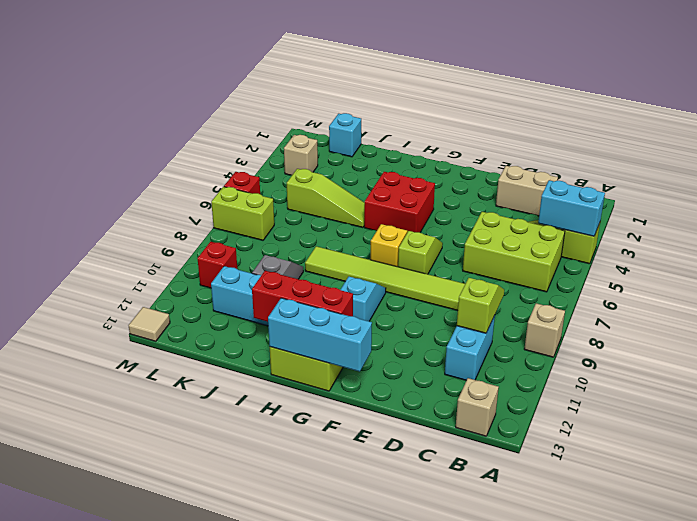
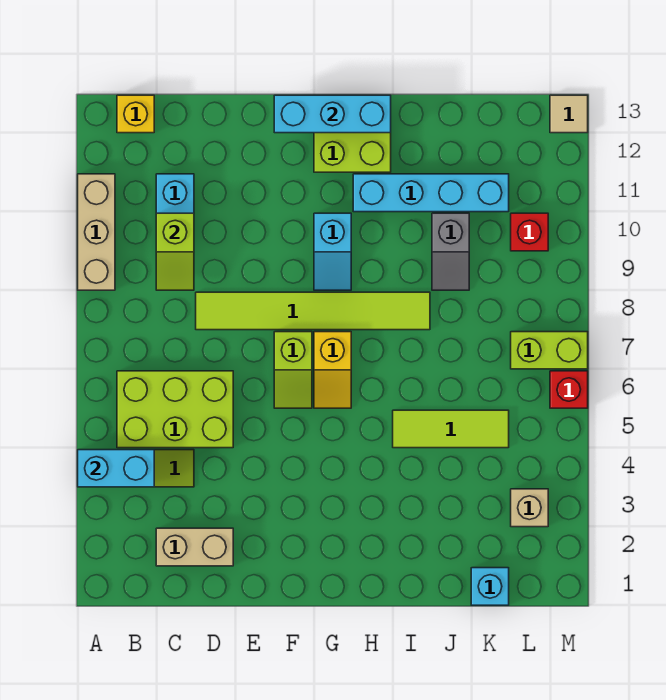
tan brick A9 level 1 -> tan brick A9:A11 level 1
tan brick B13 level 1 -> yellow brick B13 level 1
red brick G4:H5 level 1 -> none
red brick G12:I12 level 2 -> none
lime slope I5:K5 level 1 top K -> lime tile I5:K5 level 1

